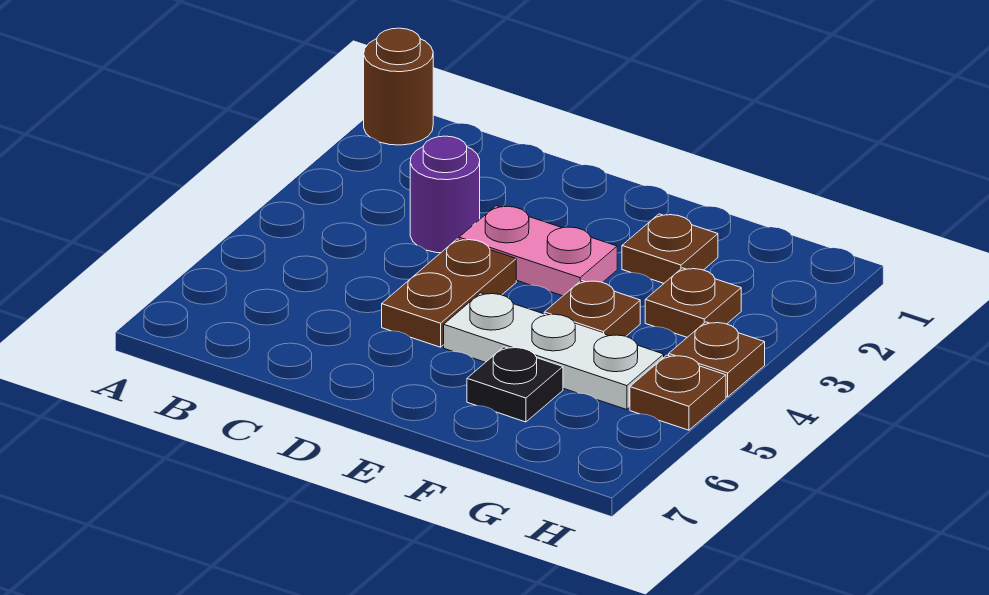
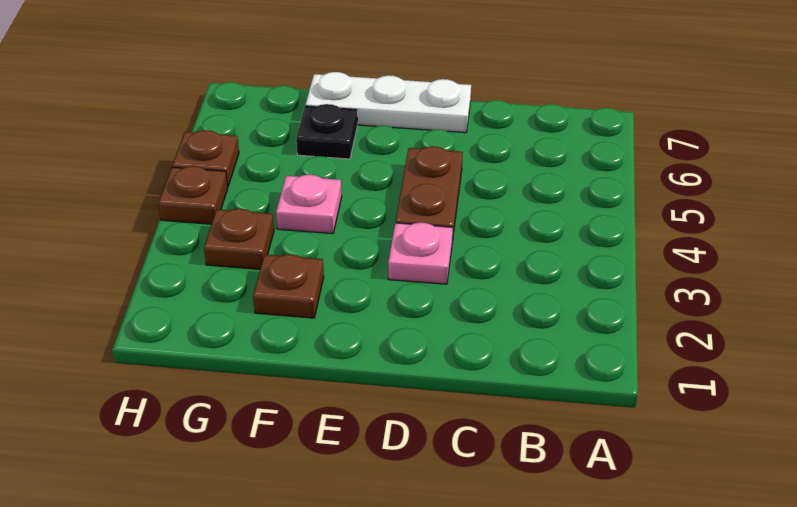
brown round brick A1 level 1 -> none
purple round brick C3 level 1 -> none
pink plate D3:E3 level 1 -> pink plate D3 level 1
white plate E5:G5 level 1 -> white plate D7:F7 level 1
brown plate F4 level 1 -> pink plate F4 level 1

